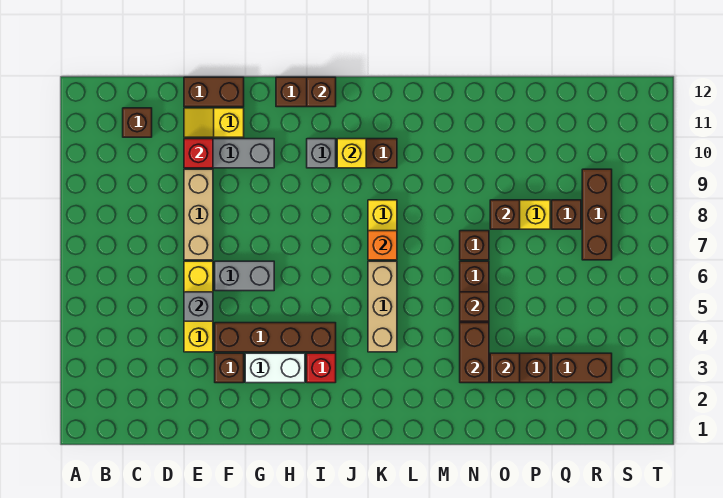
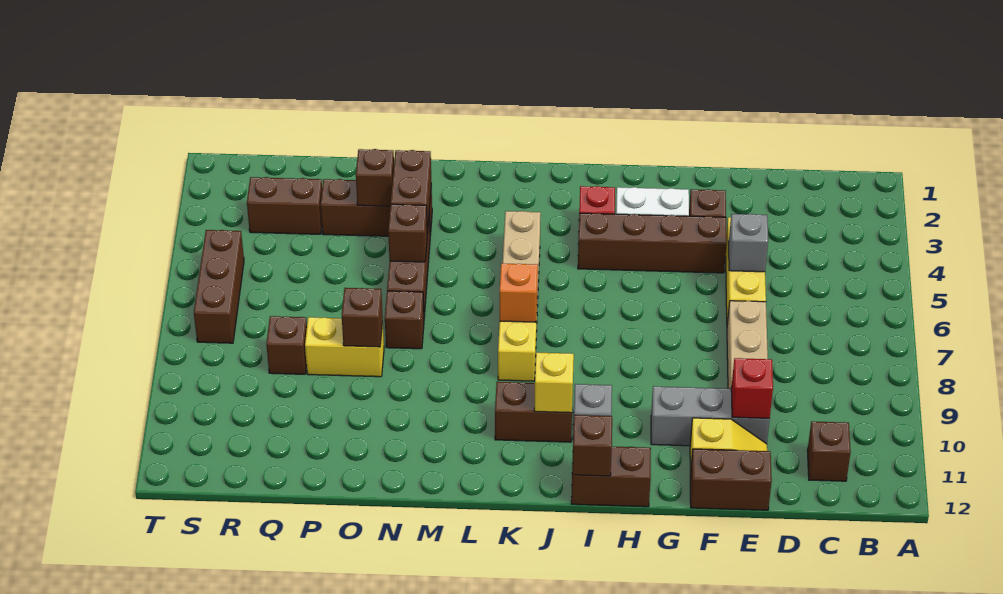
grey brick F6:G6 level 1 -> none
brown brick R7:R9 level 1 -> brown brick S5:S7 level 1

